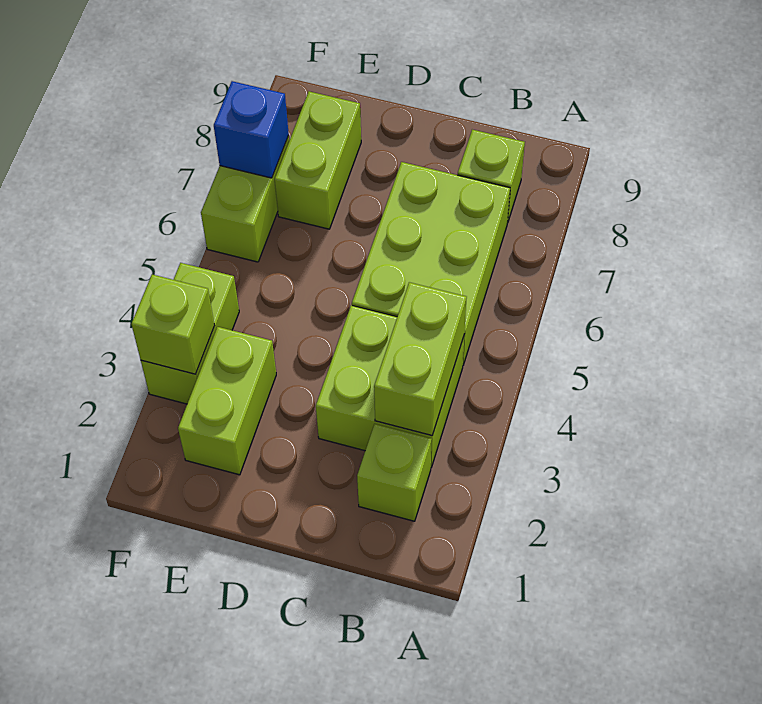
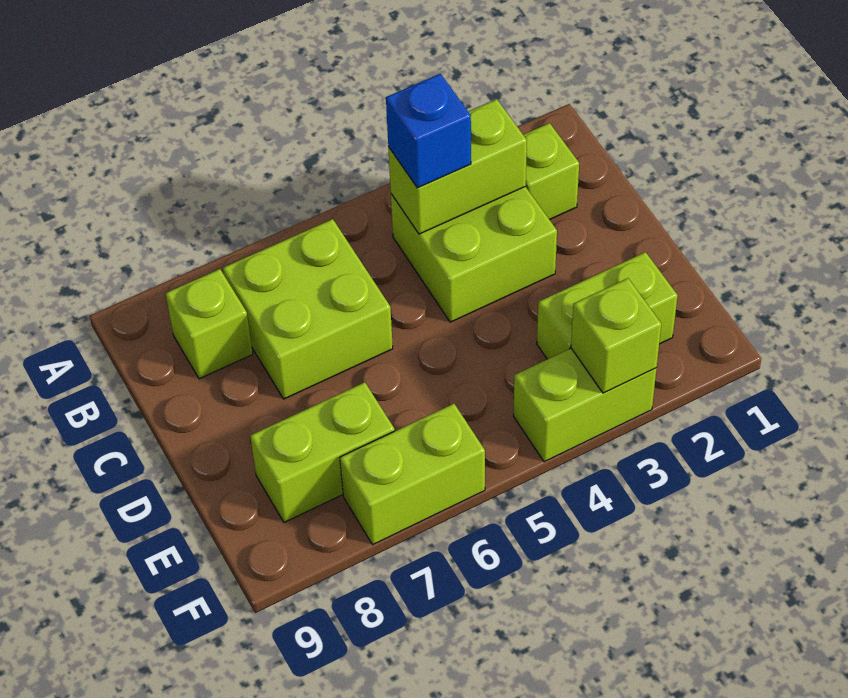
lime brick B5:C7 level 1 -> lime brick B6:C7 level 1
blue brick F7 level 2 -> blue brick B4 level 3

